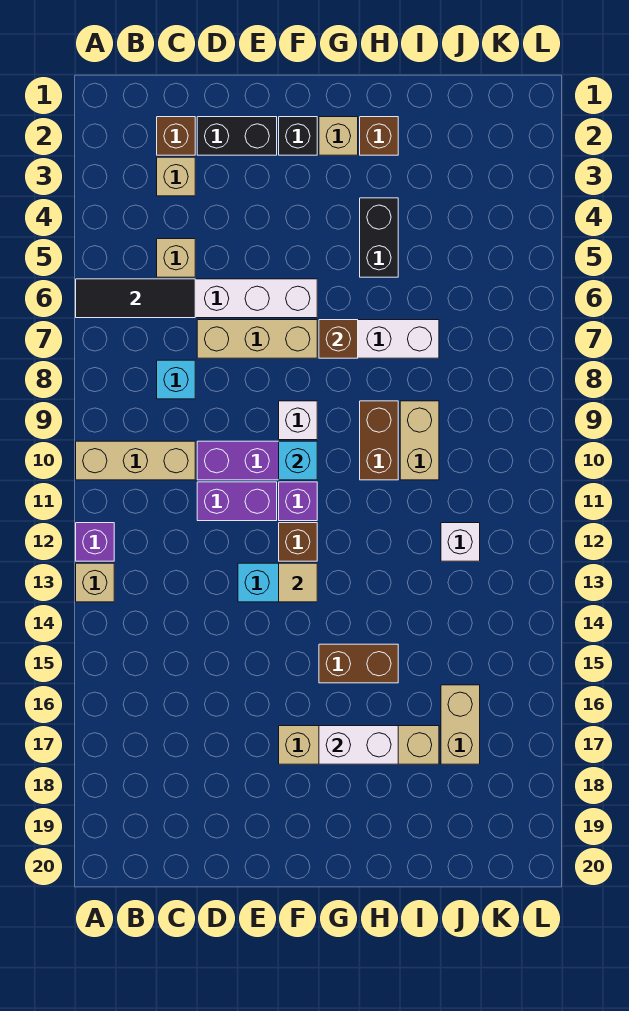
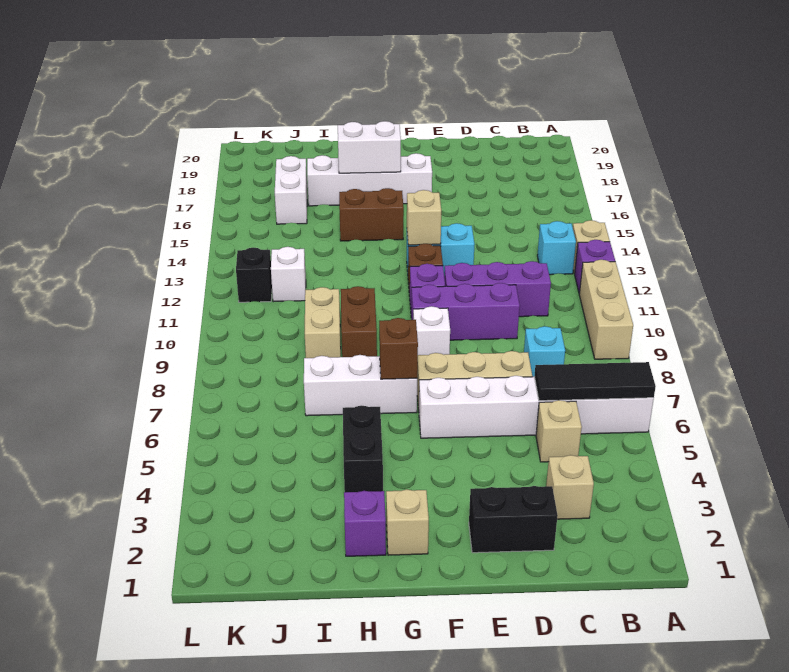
tan brick A10:C10 level 1 -> tan brick A9:A11 level 1
brown brick C2 level 1 -> none
purple brick D11:E11 level 1 -> purple brick C11:E11 level 1
black brick F2 level 1 -> black brick K12 level 1
cyan brick F10 level 2 -> cyan brick B13 level 1
tan tile F13 level 2 -> tan brick F13 level 2
tan brick F17:I17 level 1 -> white brick F17:I17 level 1
brown brick H2 level 1 -> purple brick H2 level 1
tan brick J16:J17 level 1 -> white brick J16:J17 level 1

